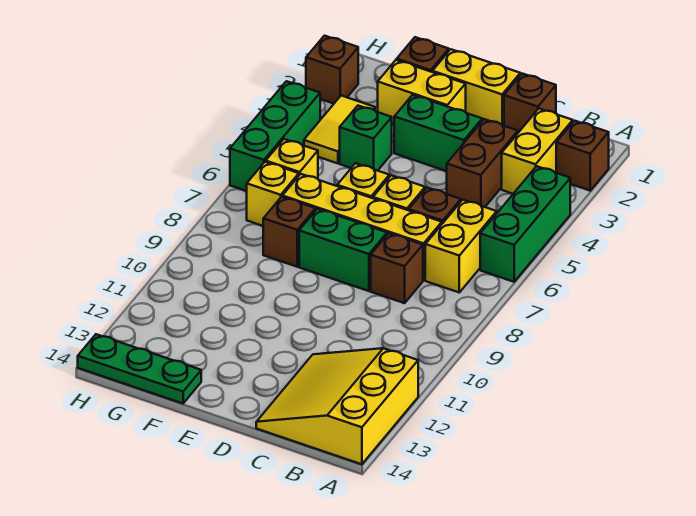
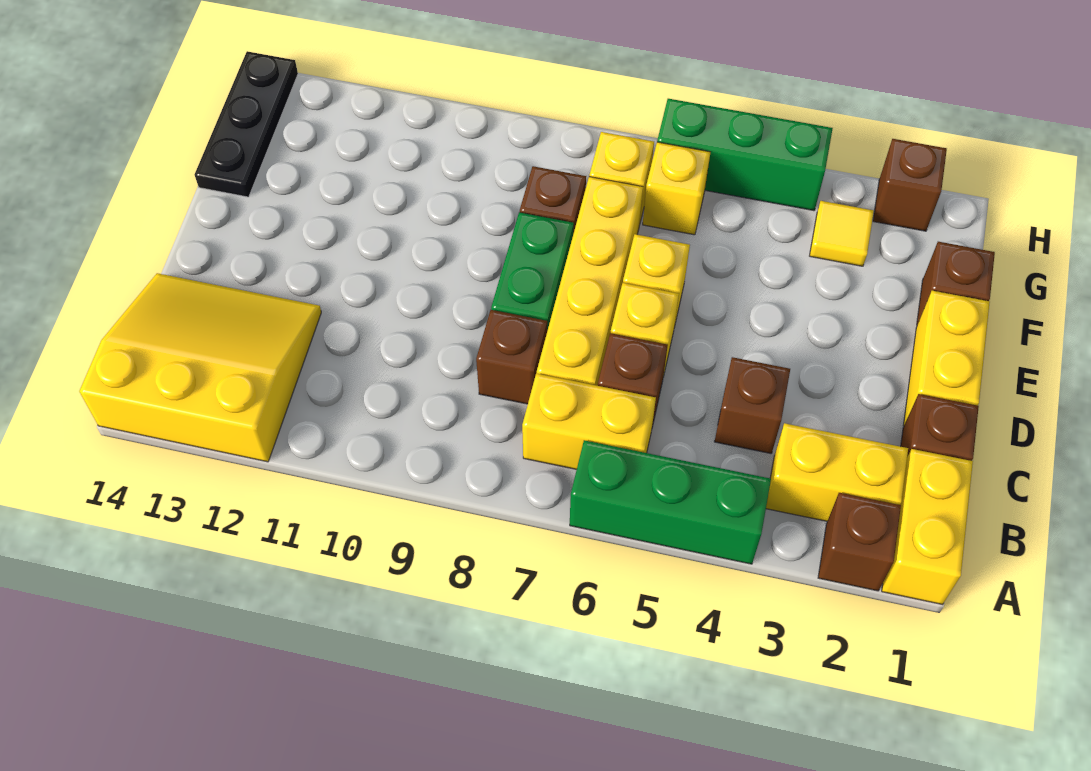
brown brick C3:C4 level 1 -> brown brick C4 level 1
green brick D3:E3 level 1 -> none
yellow brick E2:F2 level 1 -> yellow brick A1:B1 level 1
green brick F4 level 1 -> none
green plate F14:H14 level 1 -> black plate F14:H14 level 1
yellow tile G3:G4 level 1 -> yellow tile G3 level 1

